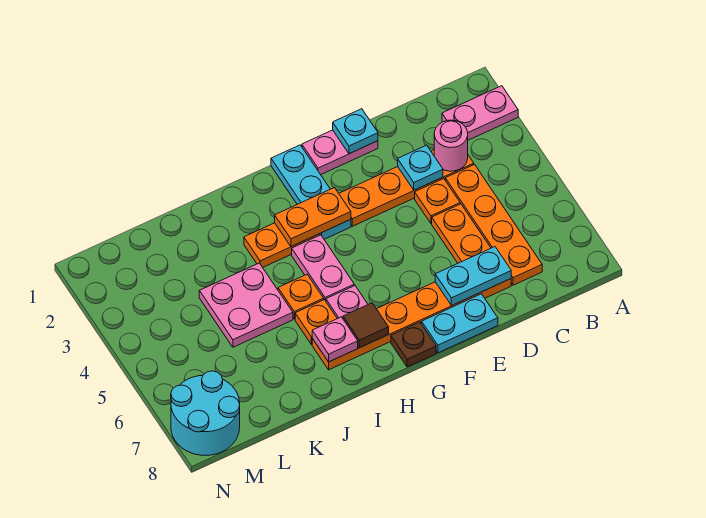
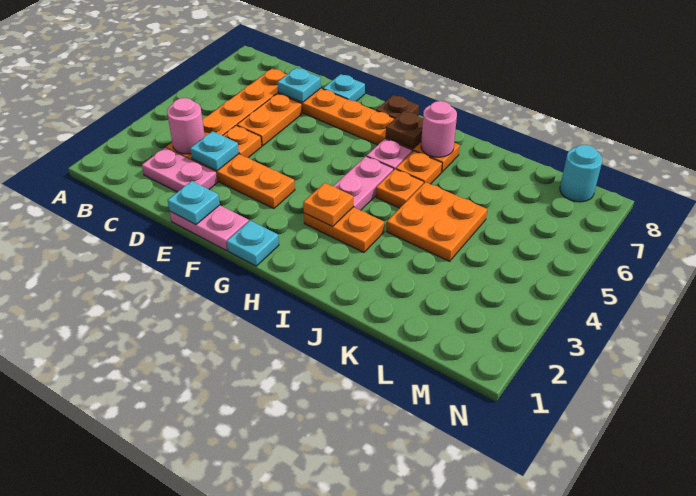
pink plate A2:B2 level 1 -> pink plate C2:D2 level 1
cyan plate D7:E7 level 2 -> cyan plate D7 level 2
cyan plate E8:F8 level 1 -> cyan plate E8 level 1
cyan plate G1:G3 level 1 -> cyan plate G1 level 1
orange plate G3:H3 level 2 -> orange plate H3 level 2
brown tile H7 level 2 -> brown plate H7 level 2
pink plate I7 level 2 -> pink round brick I7 level 2
pink plate J4:K5 level 1 -> orange plate J4:K5 level 1
cyan round brick M7:N8 level 1 -> cyan round brick M8 level 1

